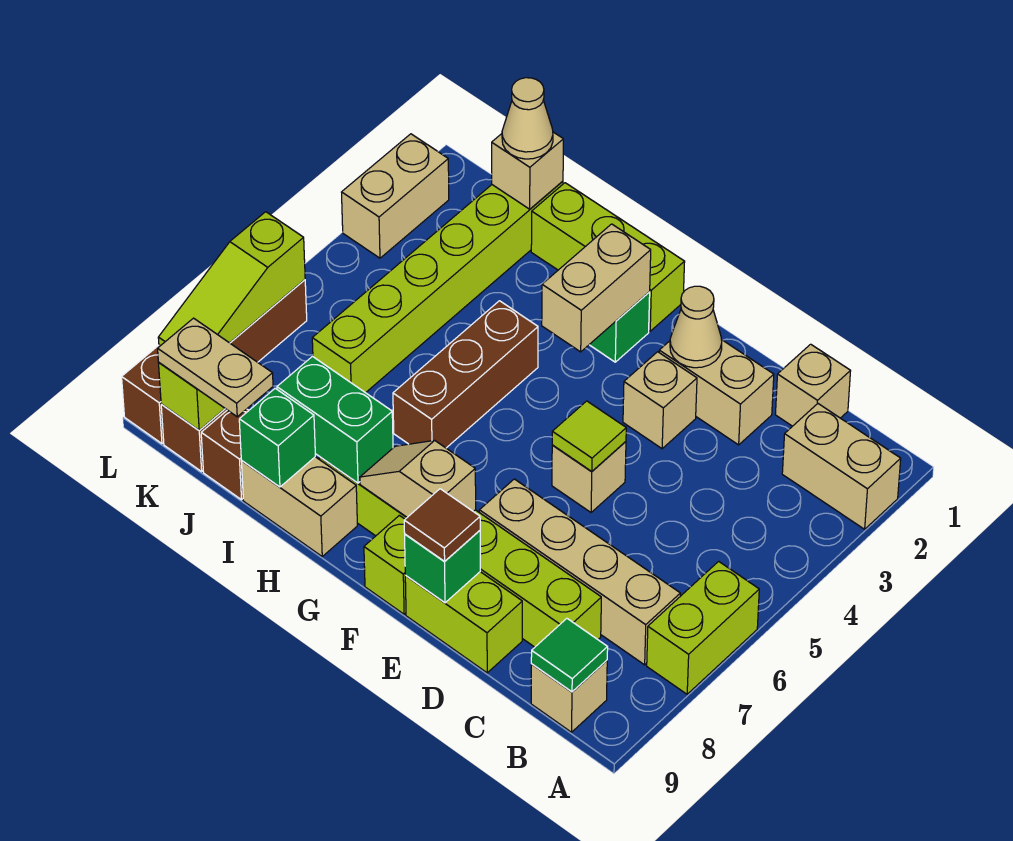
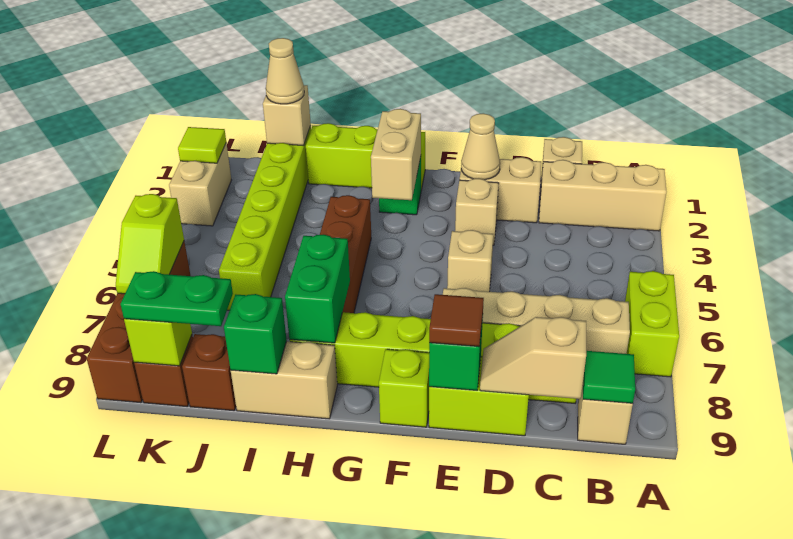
tan brick A2:B2 level 1 -> tan brick A2:C2 level 1
lime tile E5 level 2 -> lime tile L2 level 2
tan slope F8:G8 level 2 top F -> tan slope C9:D9 level 2 top C
green brick H8:I8 level 2 -> green brick H7:H8 level 2
tan plate J9:K9 level 3 -> green plate J9:K9 level 3
lime slope L6:L8 level 2 top 6 -> lime slope L6:L7 level 2 top 6

